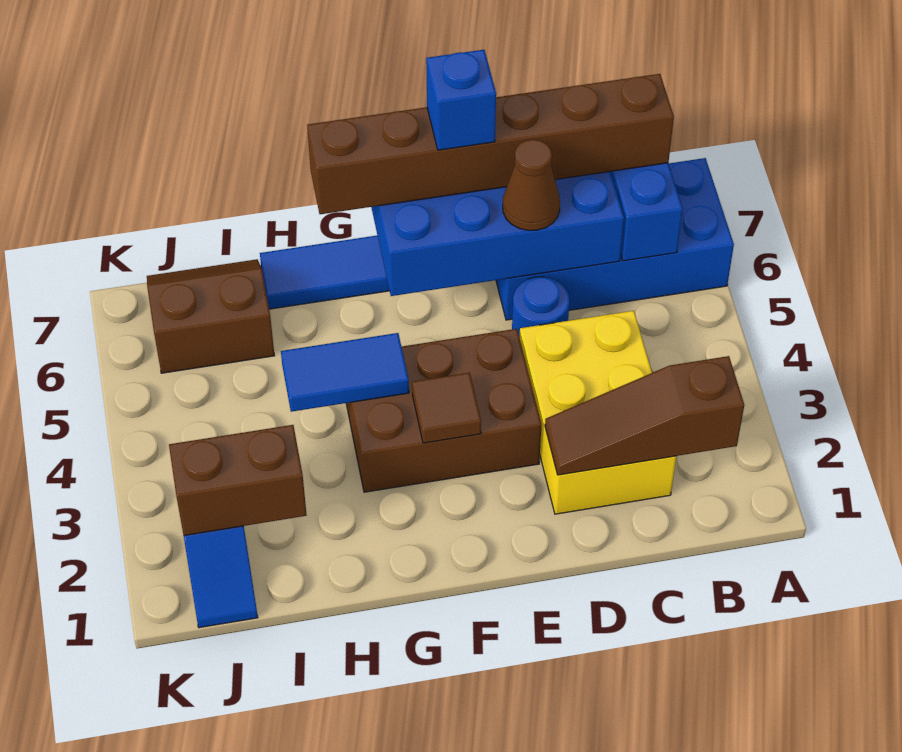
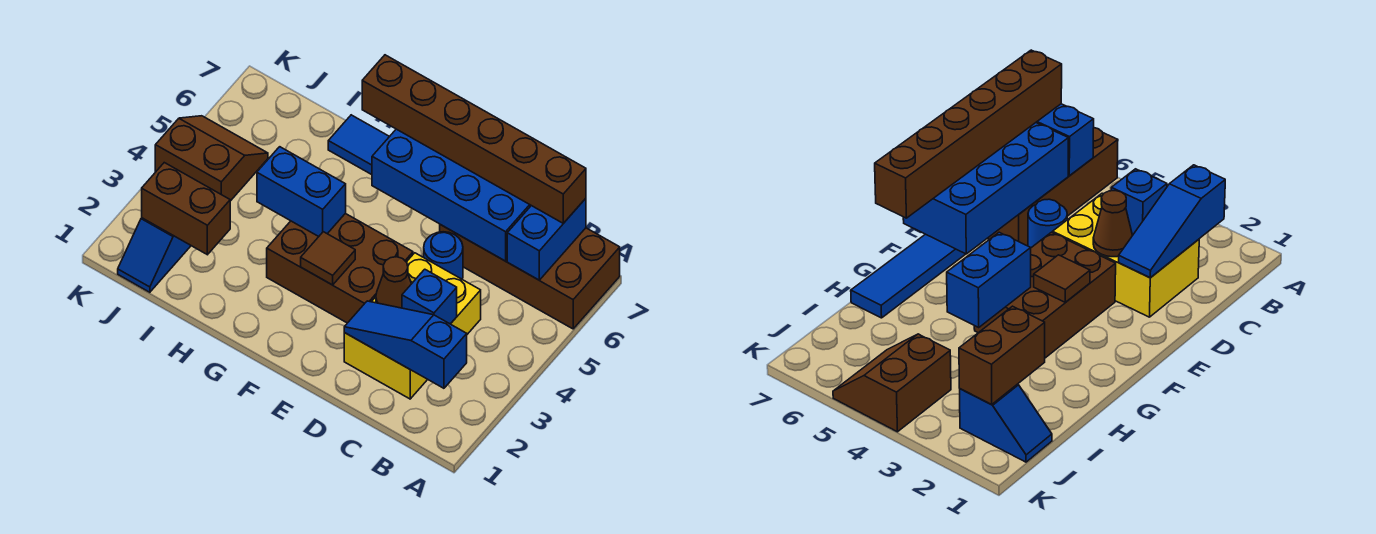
blue brick A6:D7 level 1 -> brown brick A6:D7 level 1
brown slope B2:D2 level 2 top B -> blue slope B2:D2 level 2 top B
brown cone D6 level 3 -> brown cone D3 level 2
blue brick E7 level 4 -> blue brick C3 level 2
blue tile G4:H4 level 2 -> blue brick G4:H4 level 2
brown slope I6:J7 level 1 top 6 -> brown slope J4:K5 level 1 top 4

